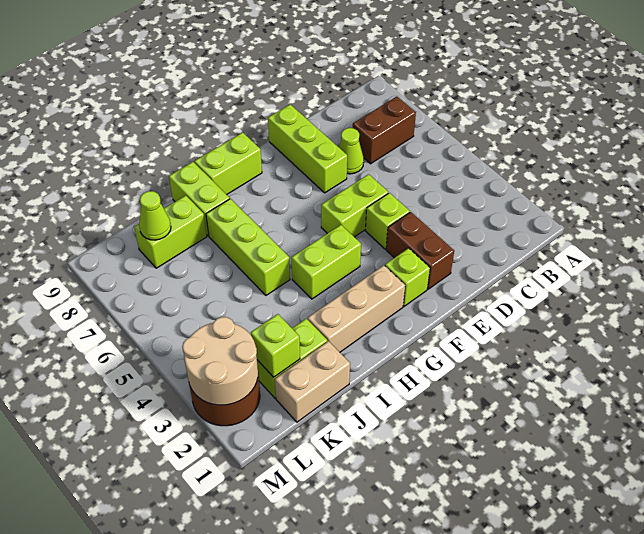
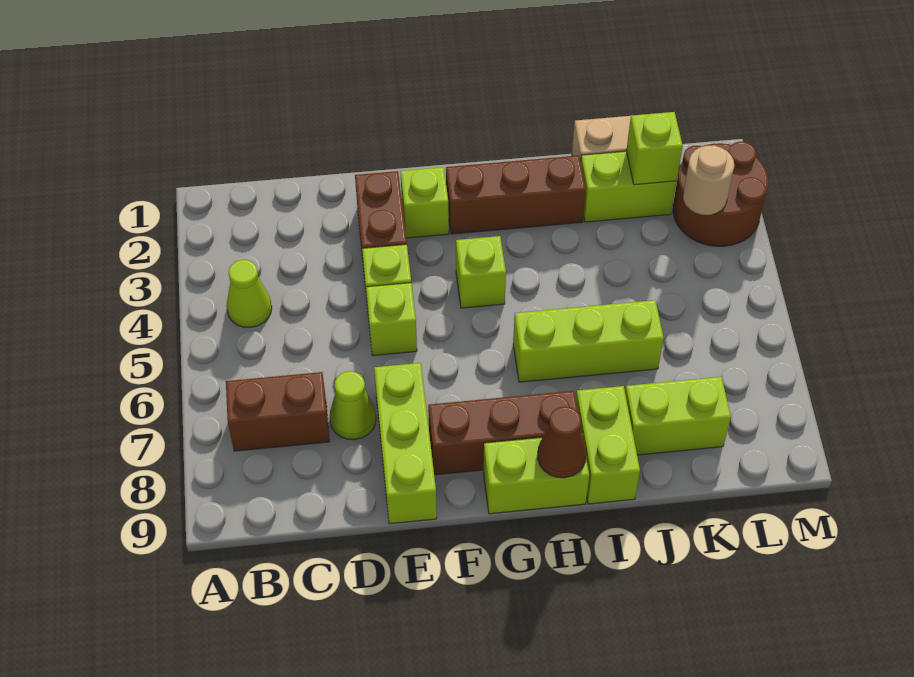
lime brick E5:F5 level 1 -> lime brick E5 level 1
none -> brown brick F8:H8 level 1
tan brick G2:I2 level 1 -> brown brick G2:I2 level 1
lime brick G4:H4 level 1 -> lime brick G4 level 1
none -> brown cone H9 level 2
lime brick I5:I7 level 1 -> lime brick H6:J6 level 1
lime cone K8 level 2 -> lime cone B4 level 1
tan round brick L2:M3 level 2 -> tan round brick L3 level 2

